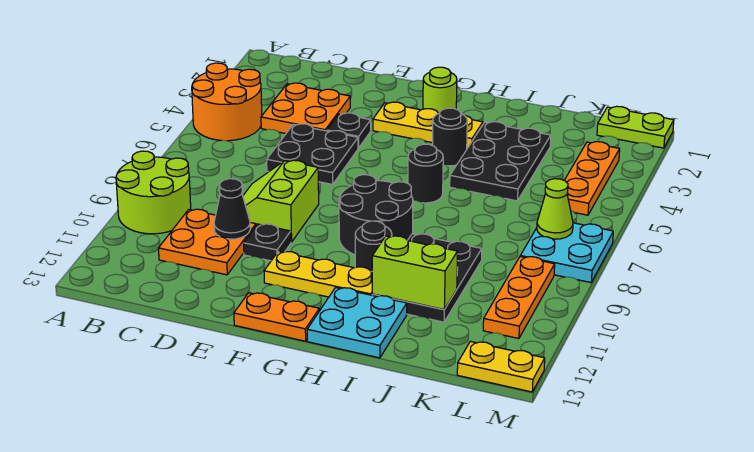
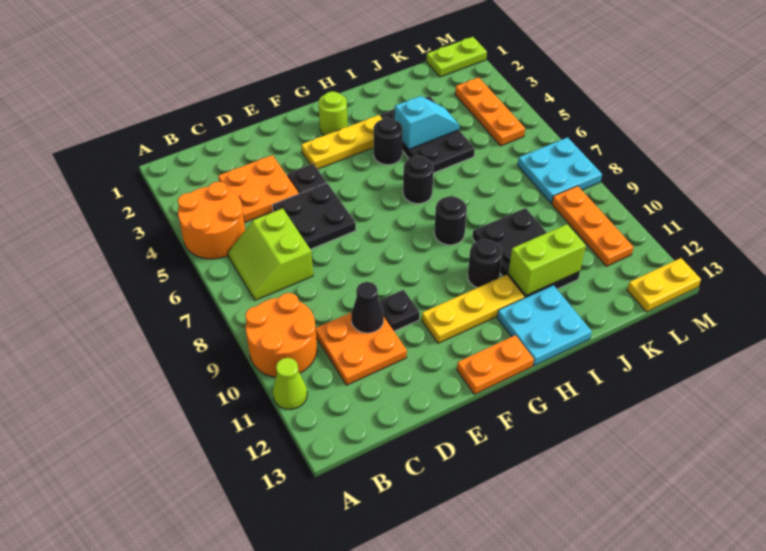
lime round brick A9:B10 level 1 -> orange round brick A9:B10 level 1
lime slope D8:E9 level 1 top E -> lime slope B6:C7 level 1 top C
black round brick G8:H9 level 1 -> black round brick H8 level 1
none -> cyan slope I4:J4 level 2 top I
lime cone L7 level 2 -> lime cone A11 level 1

